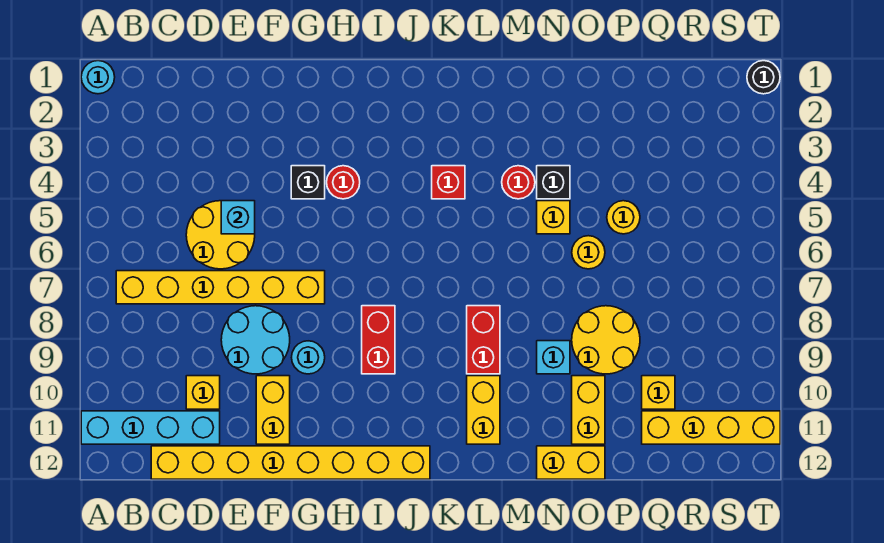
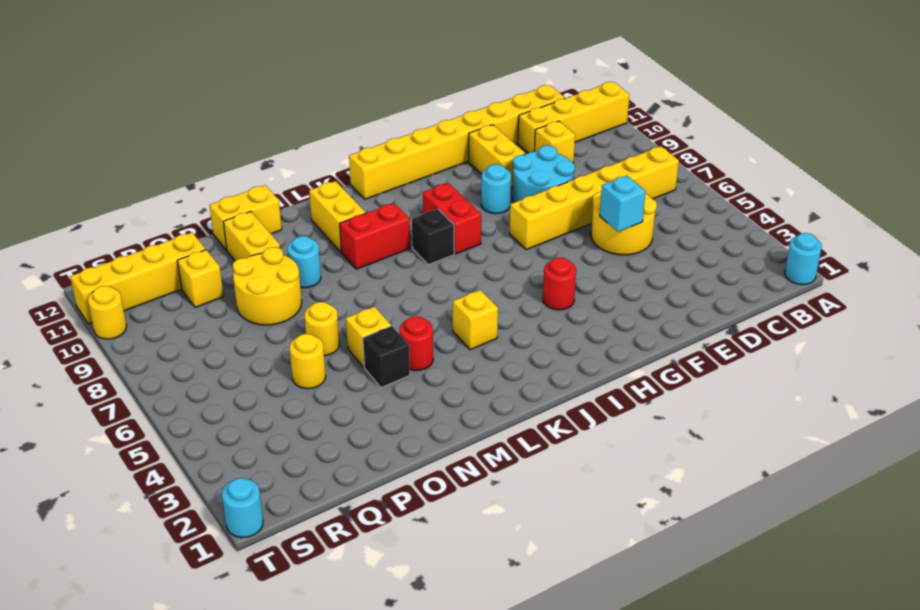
cyan brick A11:D11 level 1 -> yellow brick A11:D11 level 1
black brick G4 level 1 -> black brick J8 level 1
red brick K4 level 1 -> yellow brick K4 level 1
red brick L8:L9 level 1 -> red brick K9:L9 level 1
cyan brick N9 level 1 -> cyan round brick N9 level 1
black round brick T1 level 1 -> cyan round brick T1 level 1
none -> yellow round brick T10 level 1

